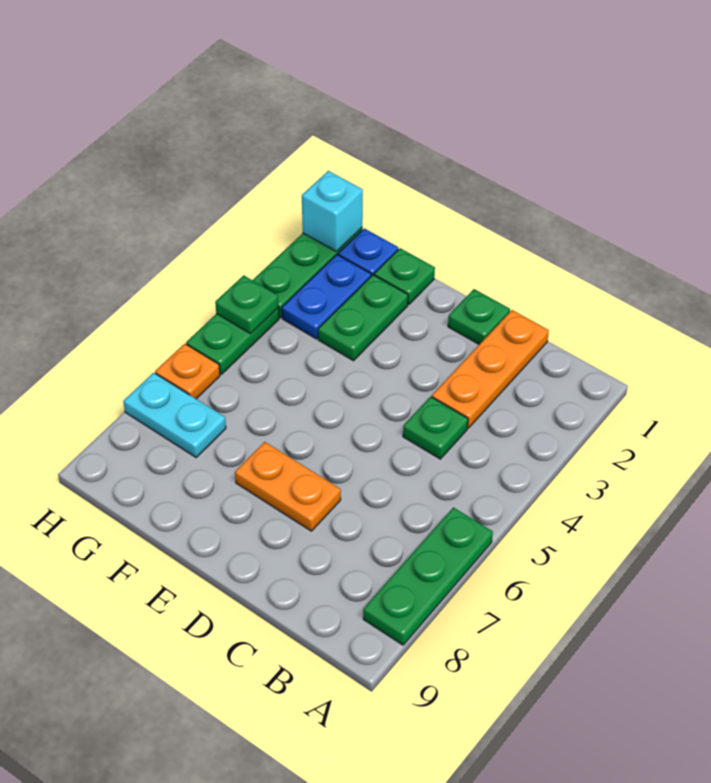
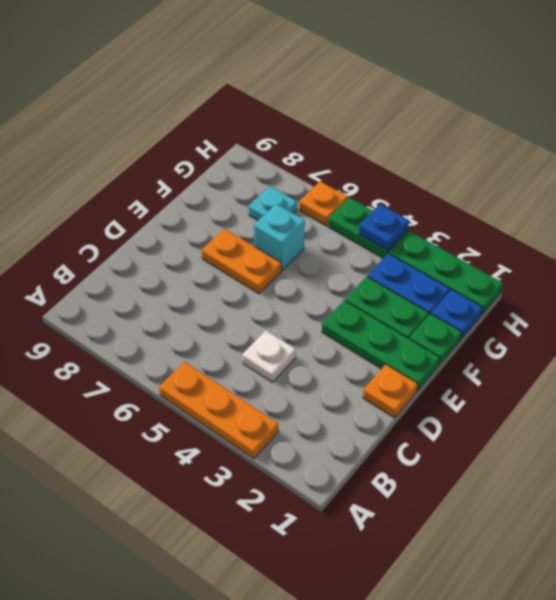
green plate A6:A8 level 1 -> green plate E1:E3 level 1
orange plate C1:C3 level 1 -> orange plate A3:A5 level 1
green plate C4 level 1 -> white plate C4 level 1
green plate D1 level 1 -> orange plate D1 level 1
orange plate D7:E7 level 1 -> orange plate E6:E7 level 1
cyan plate G7:H7 level 1 -> cyan plate G7 level 1
cyan brick H1 level 2 -> cyan brick F6 level 1
green plate H4 level 2 -> blue plate H4 level 2

